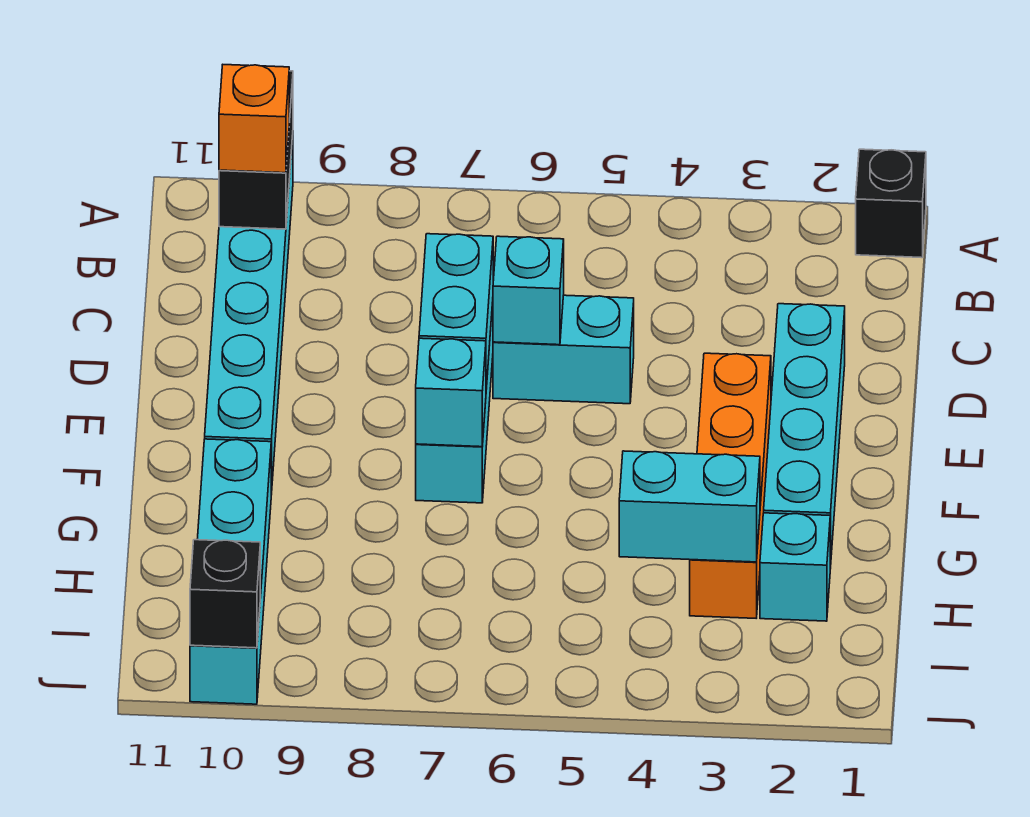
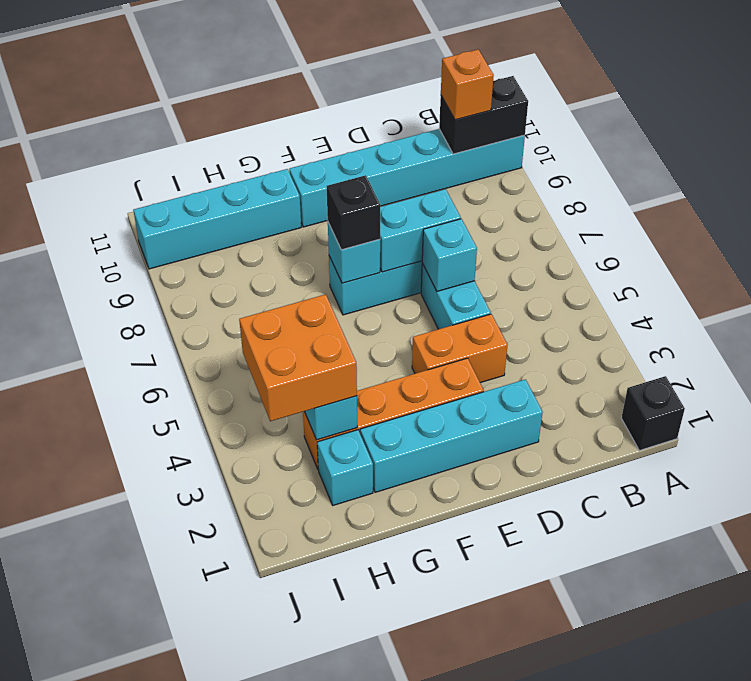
none -> orange brick D4:E4 level 1
none -> orange brick H3:I4 level 3
black brick J10 level 2 -> black brick F7 level 3

